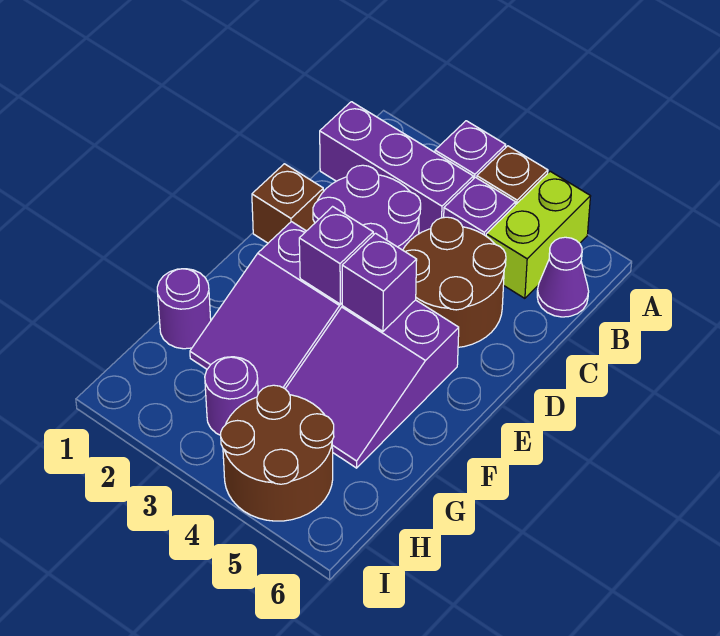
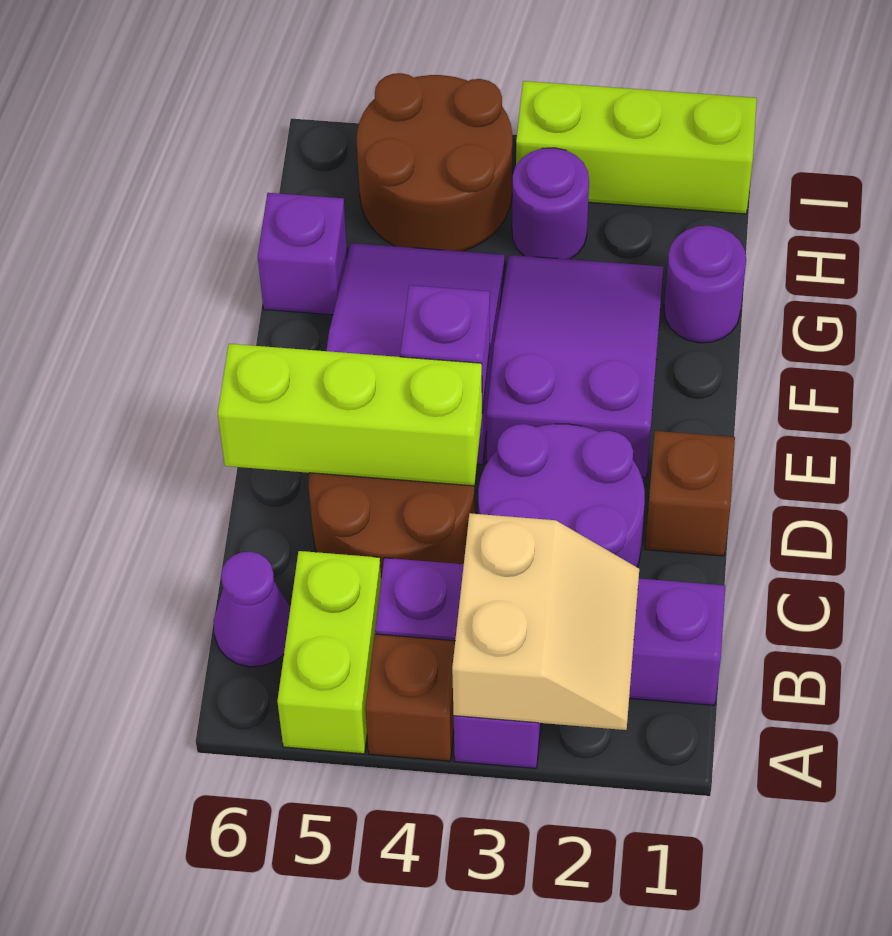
none -> tan slope A2:B3 level 2 top 3
none -> lime brick D4:D6 level 2
purple brick E3 level 2 -> purple brick G6 level 1
none -> lime brick I1:I3 level 1

